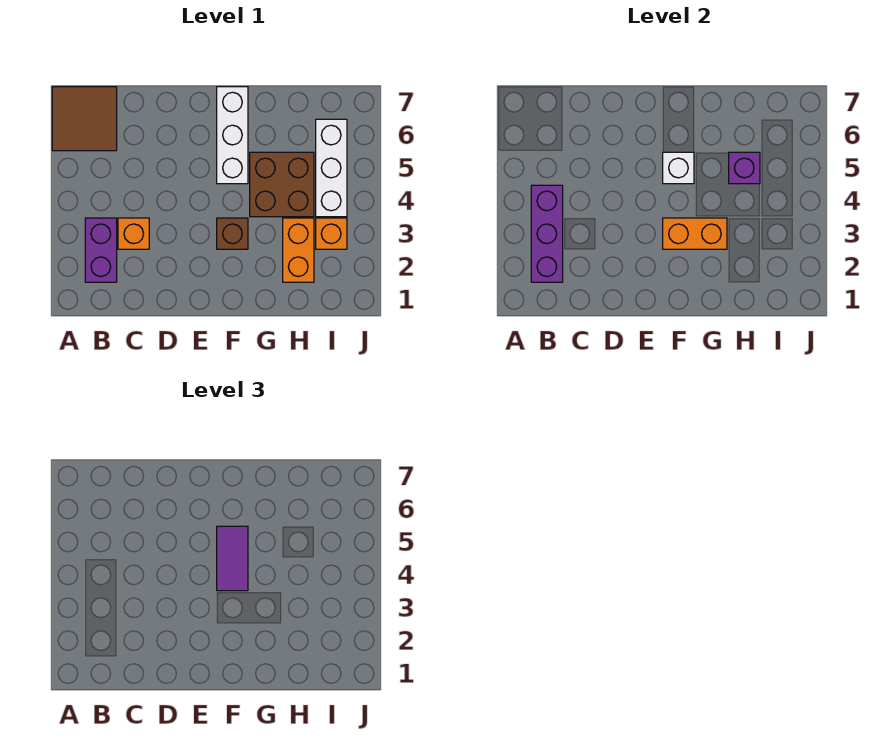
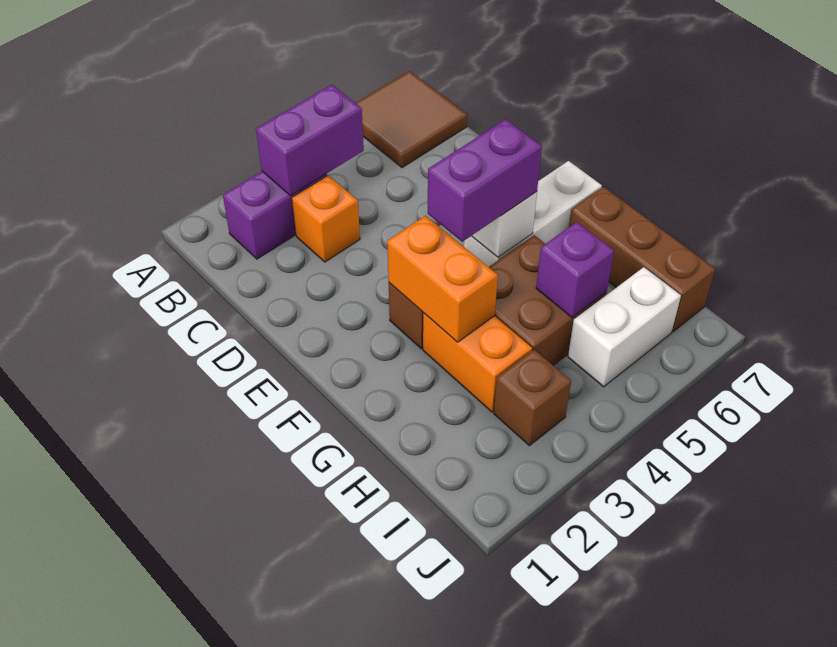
purple brick B2:B4 level 2 -> purple brick B3:B4 level 2
purple tile F4:F5 level 3 -> purple brick F4:F5 level 3
none -> brown brick G7:I7 level 1
orange brick H2:H3 level 1 -> orange brick G3:H3 level 1
orange brick I3 level 1 -> brown brick I3 level 1
white brick I4:I6 level 1 -> white brick I5:I6 level 1

